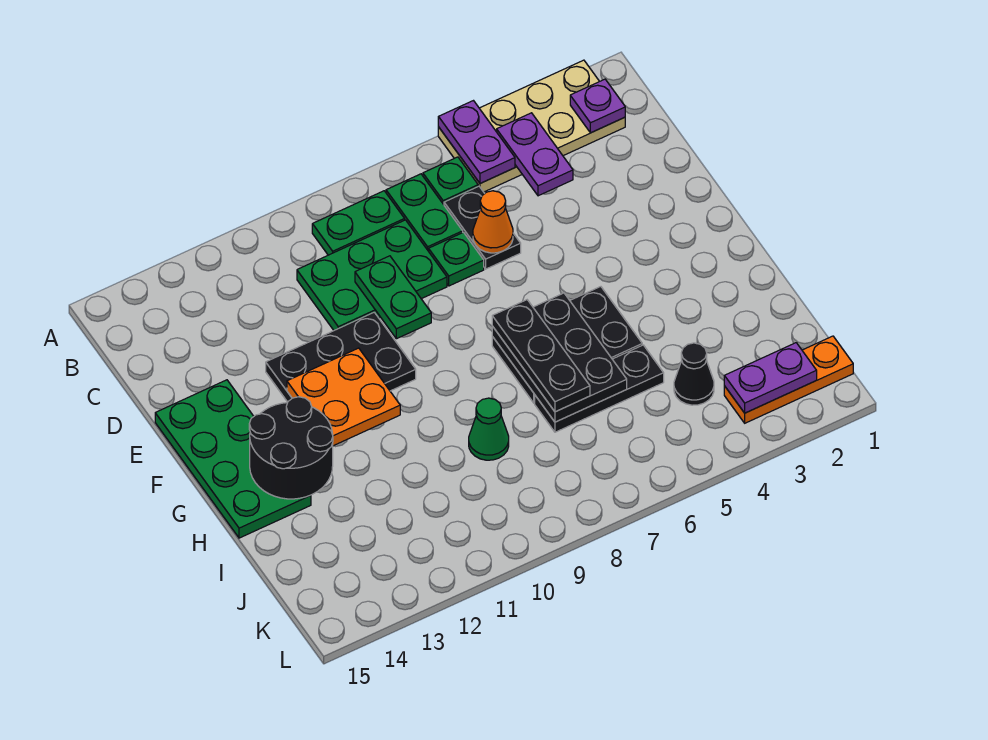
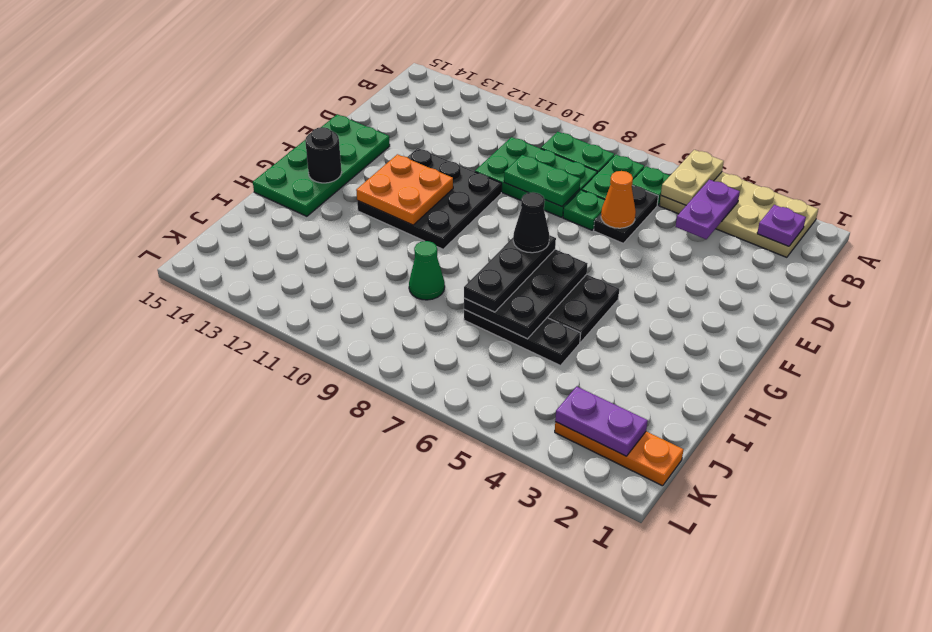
purple plate A5:B5 level 2 -> tan plate A5:B5 level 2
green plate D9:E9 level 2 -> green plate D8:D9 level 2
black plate E10:F12 level 1 -> black plate E10:G12 level 1
black round brick G13:H14 level 2 -> black round brick G14 level 2
black cone J4 level 1 -> black cone G7 level 4

